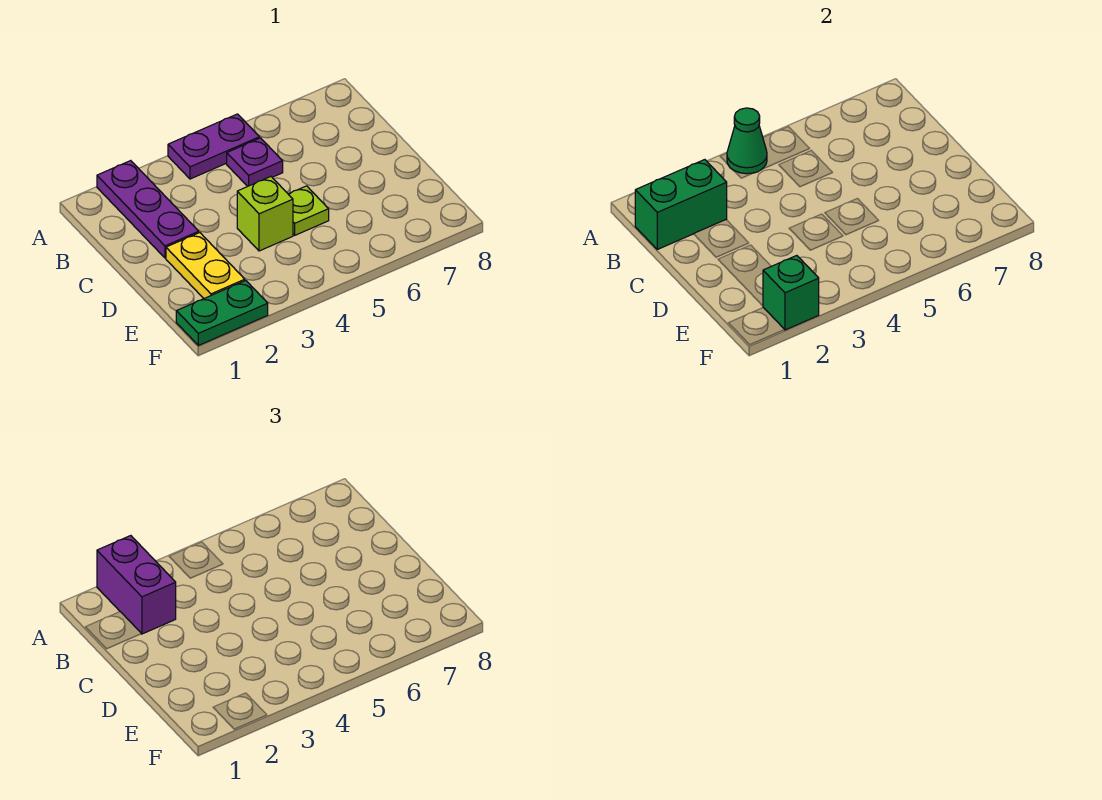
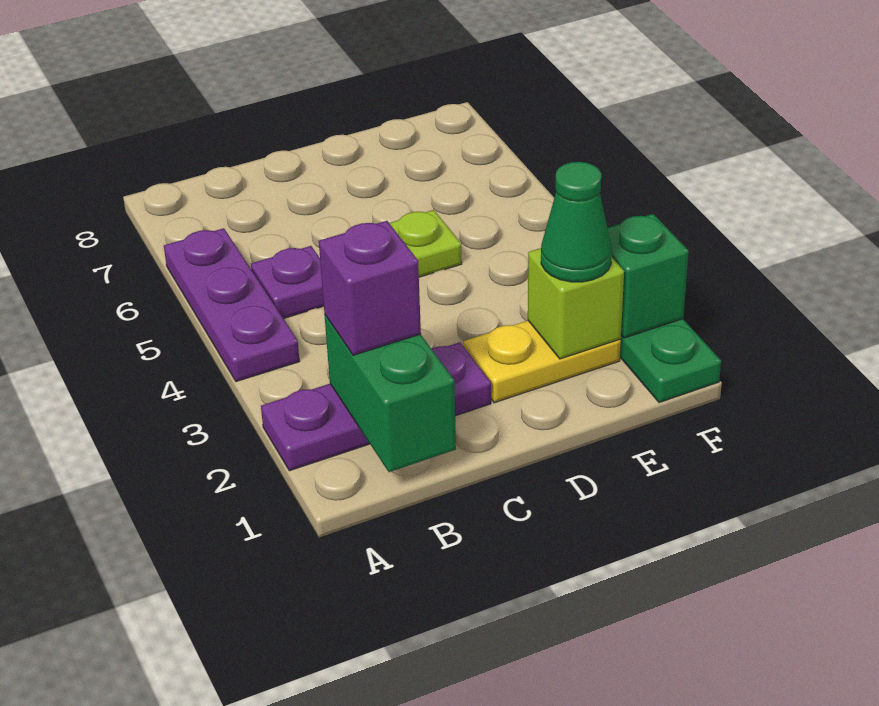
purple brick A2:B2 level 3 -> purple brick B2 level 3
purple plate A4:A5 level 1 -> purple plate A4:A6 level 1
green cone A4 level 2 -> green cone E2 level 3
lime brick D4 level 1 -> lime brick E2 level 2

